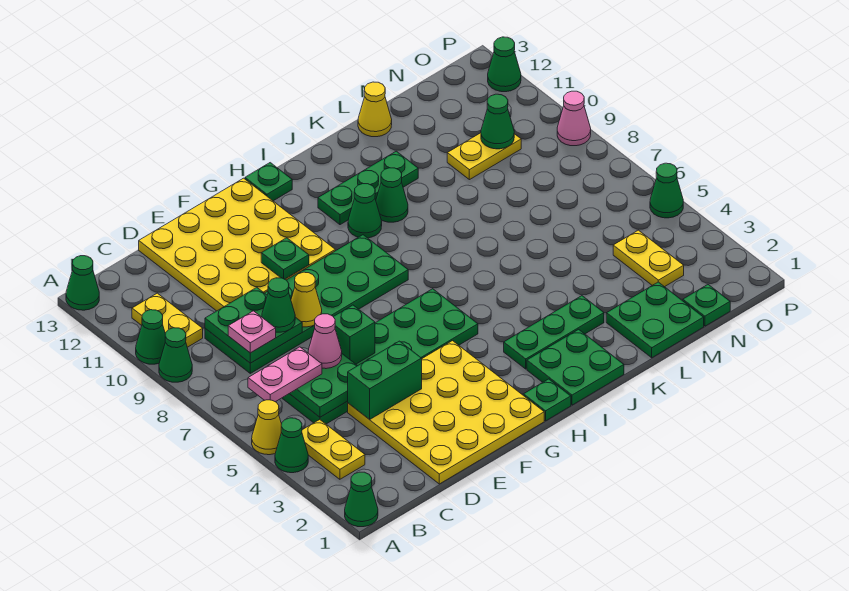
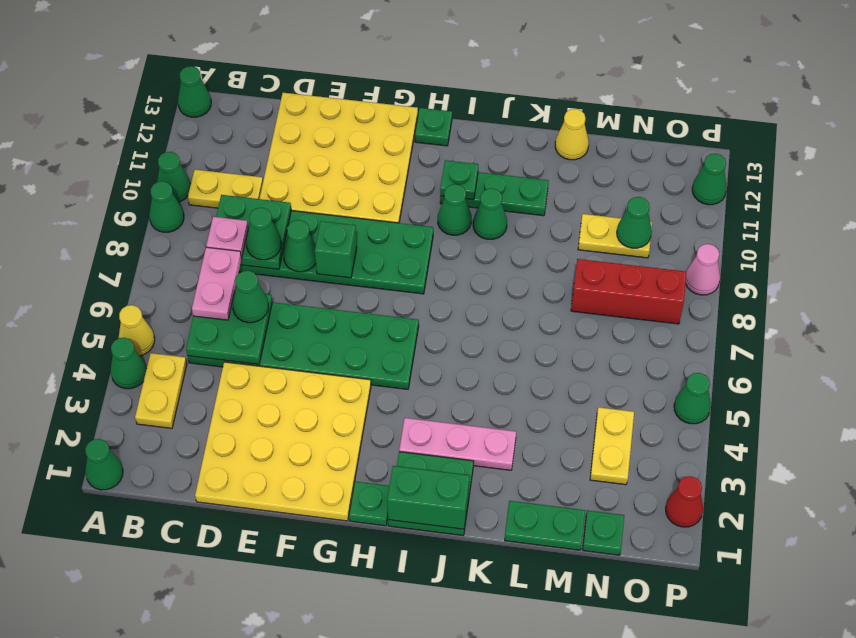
pink plate B6:C6 level 3 -> pink plate C6:C7 level 3
yellow plate B10:B11 level 1 -> yellow plate B10:C10 level 1
green brick D4:E4 level 2 -> green brick I1:J1 level 2
pink cone D6 level 3 -> green cone D6 level 3
green brick E6 level 2 -> green brick F8 level 2
yellow cone E8 level 2 -> green cone E8 level 2
green plate F10 level 2 -> green plate I11 level 2
green plate I3:K3 level 1 -> pink plate I3:K3 level 1
green plate L1:M2 level 1 -> green plate L1:M1 level 1
none -> red brick M8:O8 level 1
none -> red cone P2 level 1

